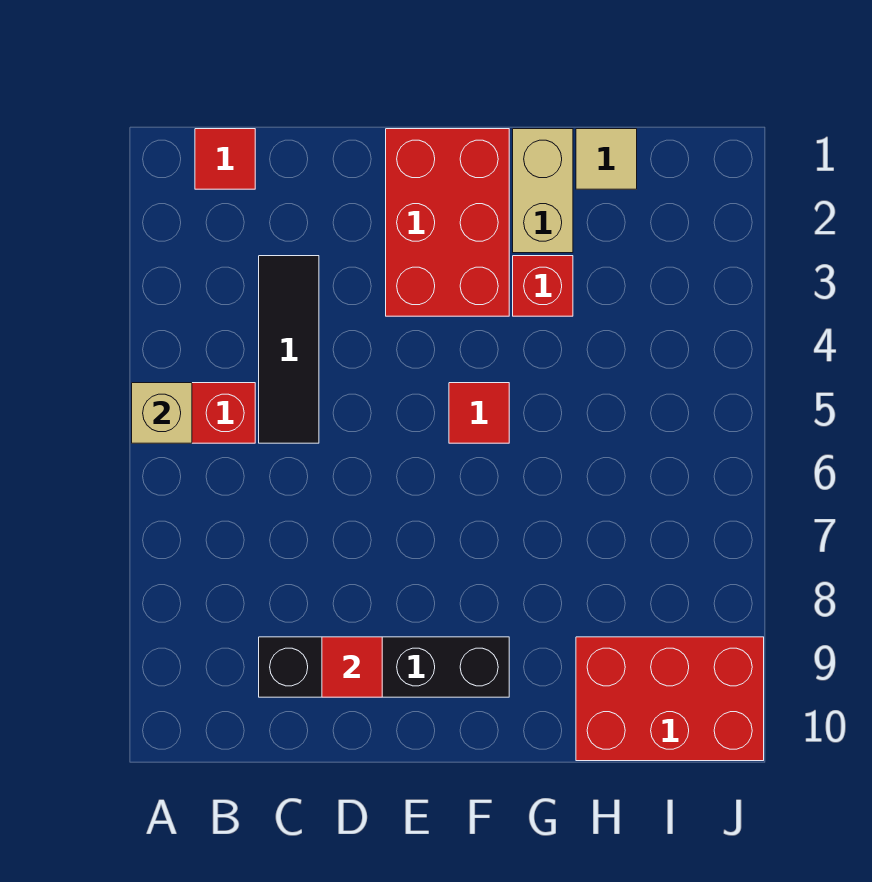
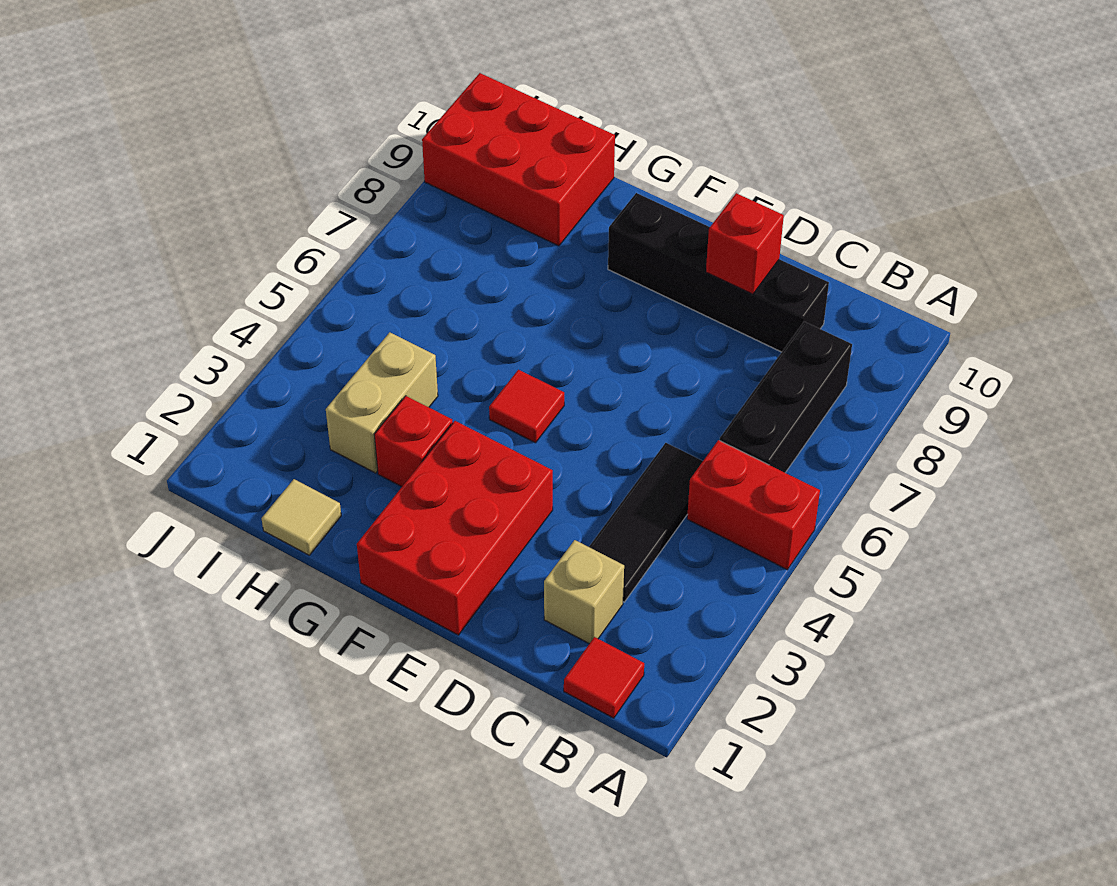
tan brick A5 level 2 -> tan brick C2 level 1
none -> black brick B6:B8 level 1
red tile D9 level 2 -> red brick D9 level 2
tan brick G1:G2 level 1 -> tan brick H3:H4 level 1

